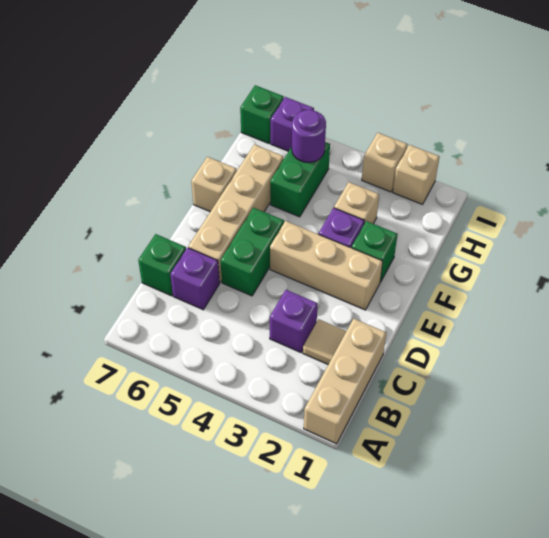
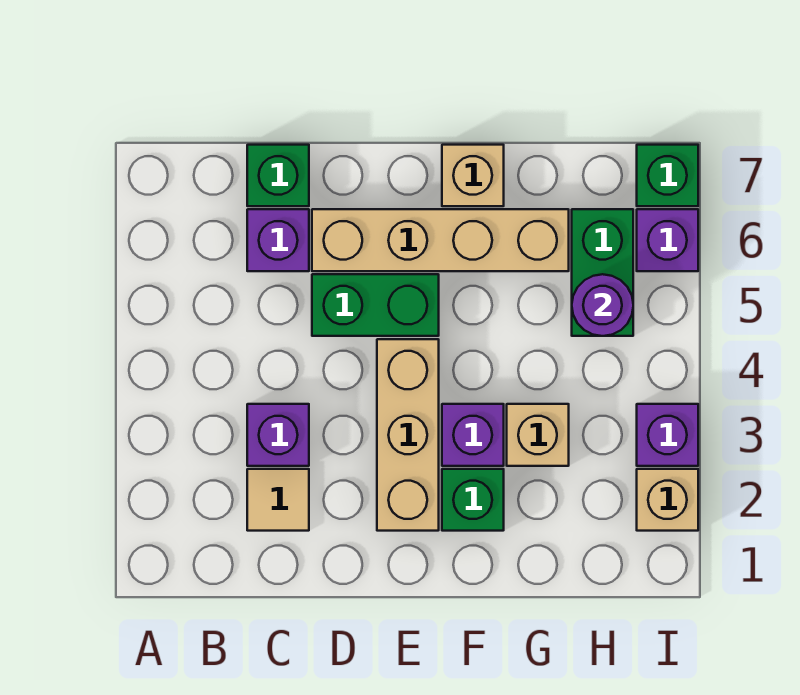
tan brick A1:C1 level 1 -> none
green brick G5:H5 level 1 -> green brick H5:H6 level 1
tan brick I3 level 1 -> purple brick I3 level 1

